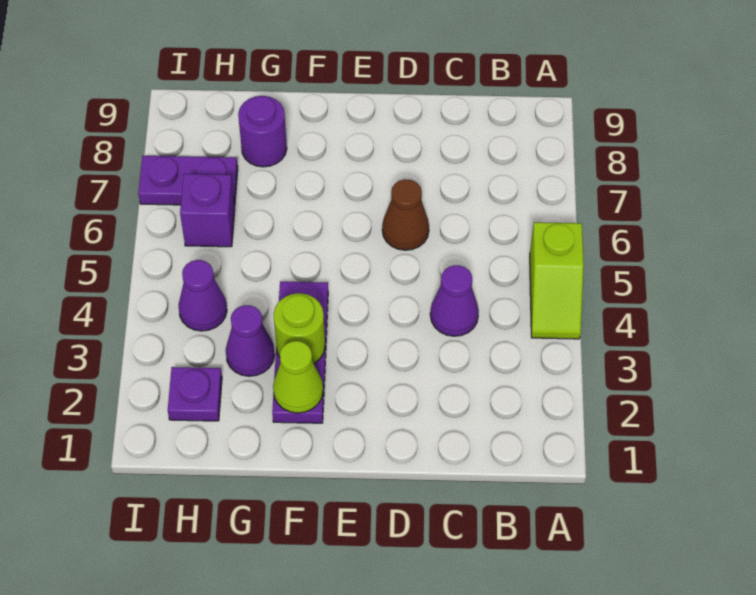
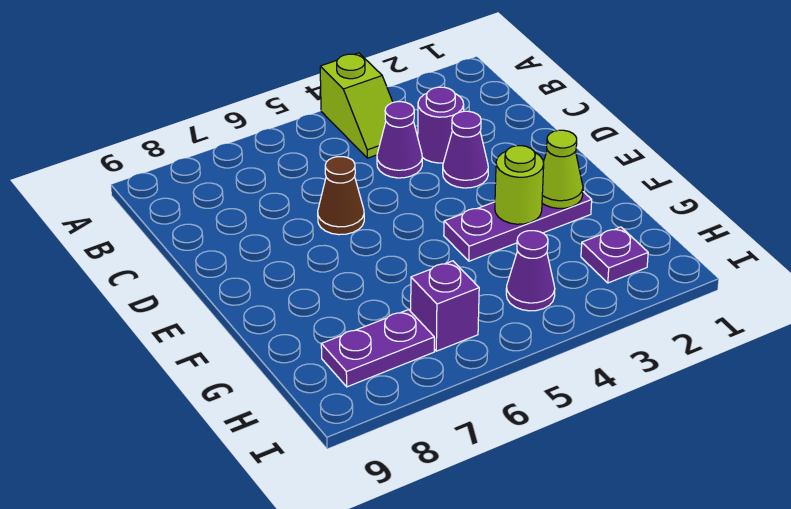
lime slope A4:A5 level 1 top 5 -> lime slope A4:B4 level 1 top A
purple cone G3 level 1 -> purple cone D3 level 1
purple round brick G8 level 1 -> purple round brick C3 level 1
purple plate H7:I7 level 1 -> purple plate H7:H8 level 1

